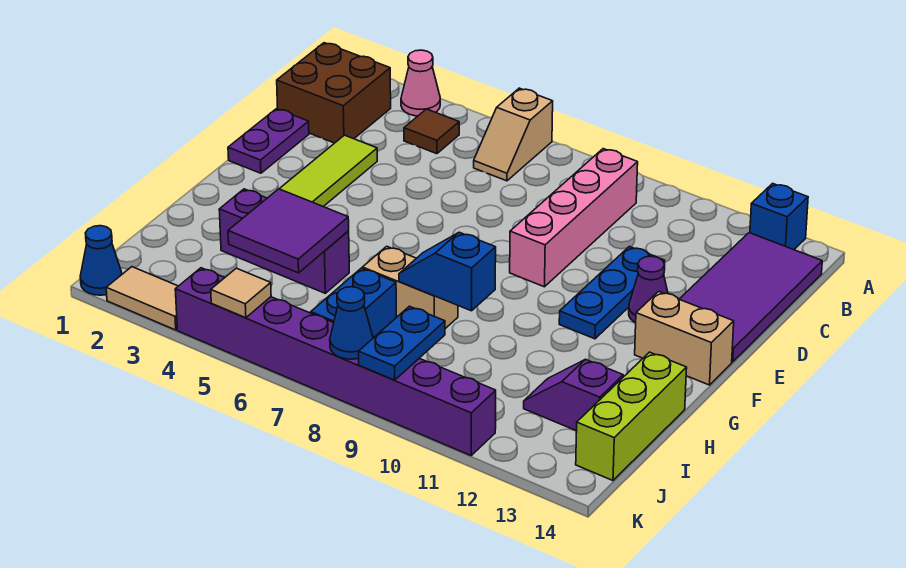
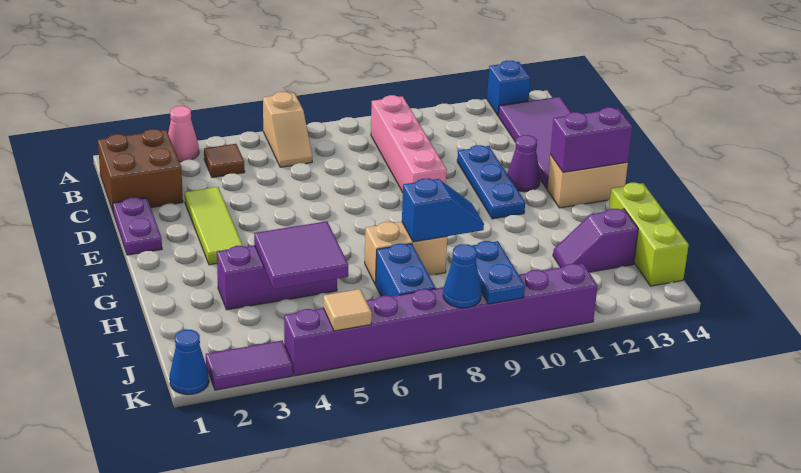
none -> purple brick F13:F14 level 2
blue slope H8:H9 level 2 top 9 -> blue slope H8:H9 level 2 top 8
tan tile K2:K3 level 1 -> purple tile K2:K3 level 1

